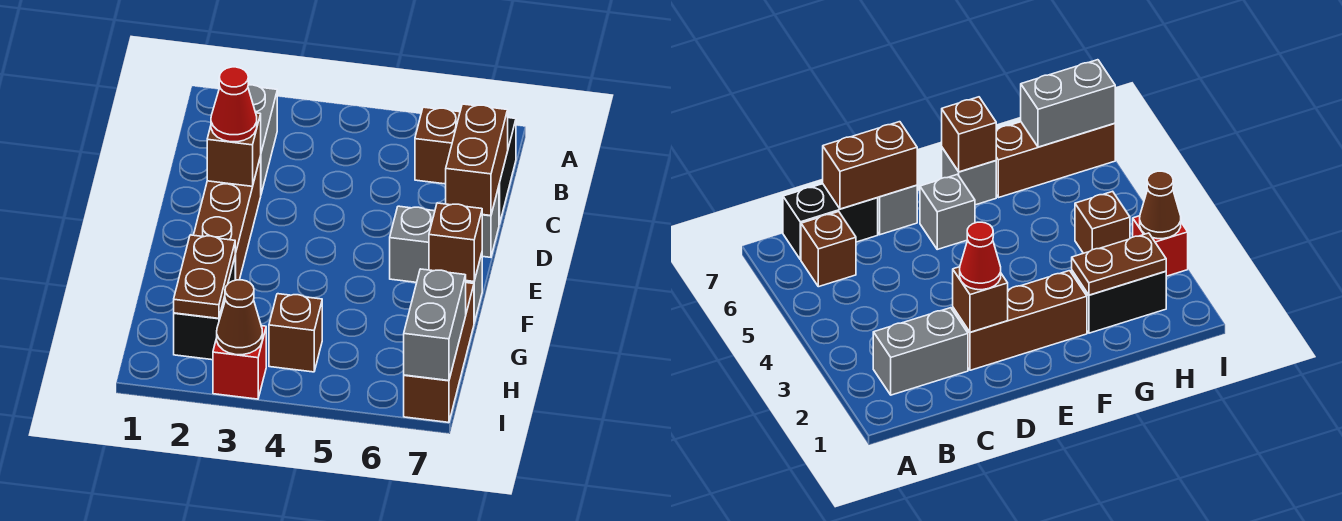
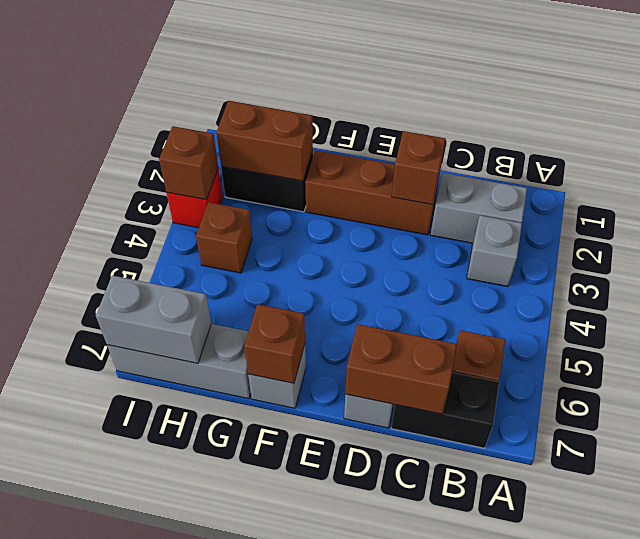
red cone D2 level 3 -> none
grey brick E6 level 1 -> grey brick B3 level 1
brown plate G2:H2 level 2 -> brown brick G2:H2 level 2
brown brick G7:I7 level 1 -> grey brick G7:I7 level 1
brown cone I3 level 2 -> brown brick I3 level 2

